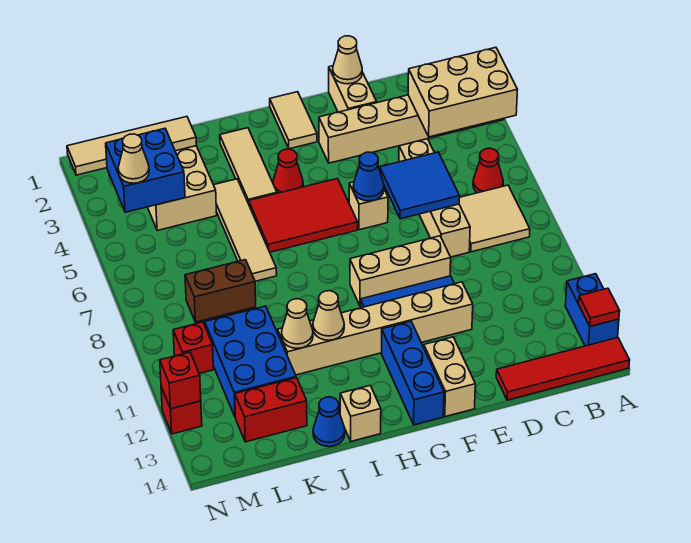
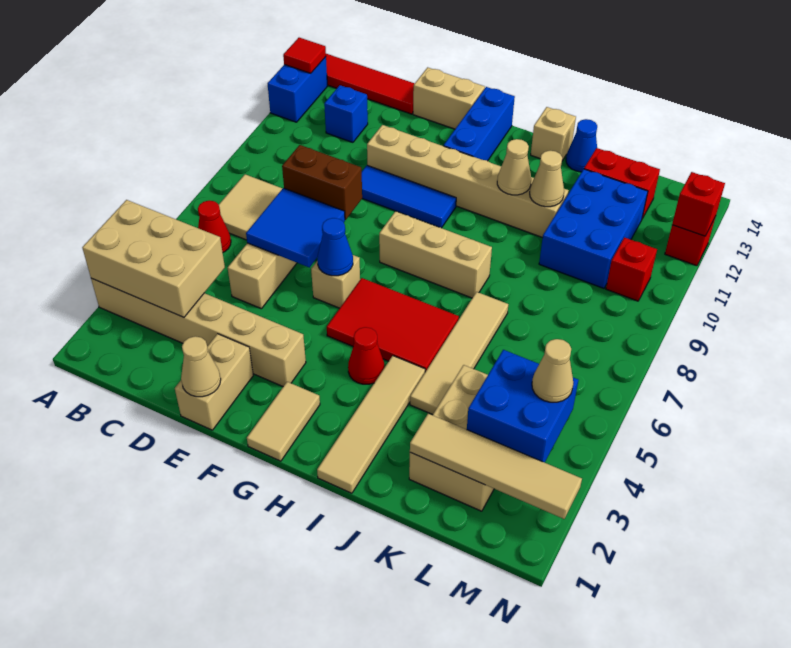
none -> blue brick C12 level 1
tan brick E9:G9 level 1 -> tan brick G8:I8 level 1
tan brick F13:F14 level 1 -> tan brick E14:F14 level 1
tan tile I2:I4 level 1 -> tan tile I1:I4 level 1
brown brick K8:L8 level 1 -> brown brick D8:E8 level 2

